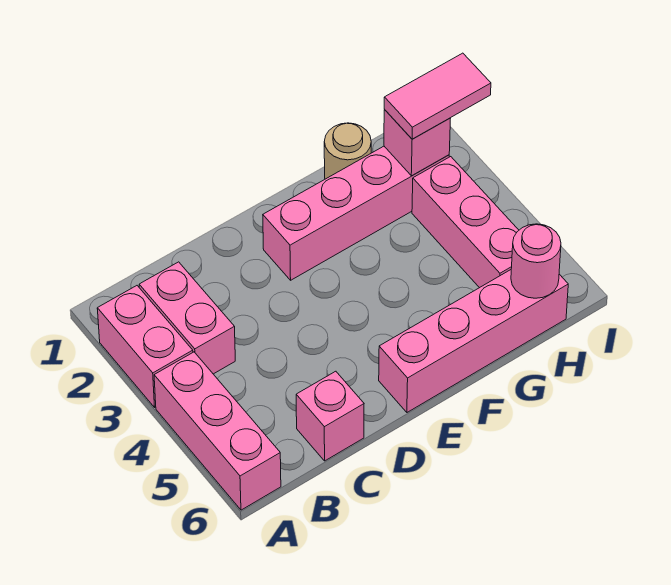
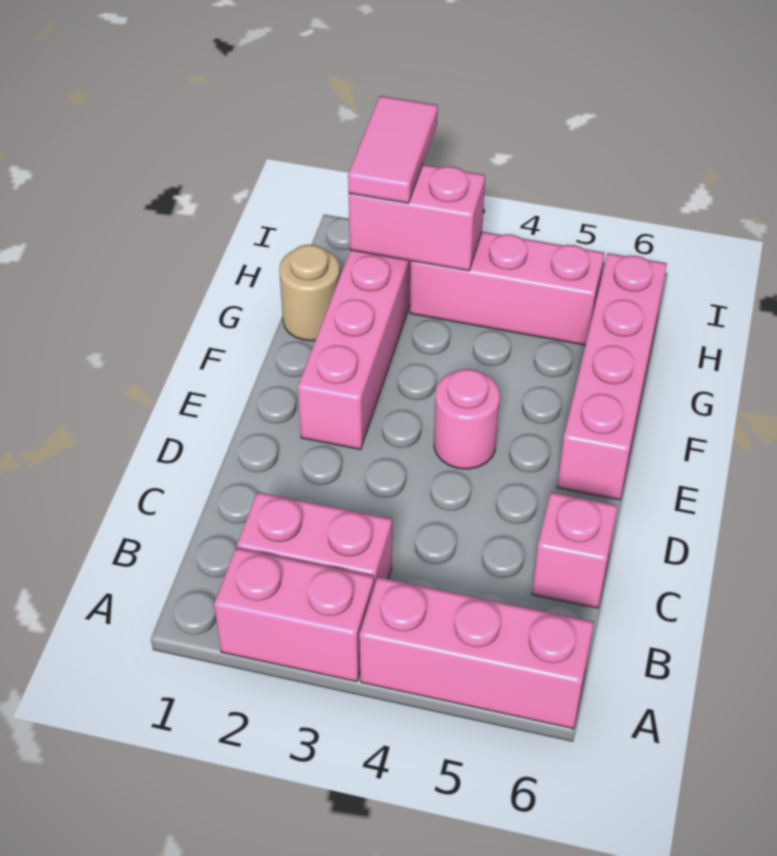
pink brick H2 level 2 -> pink brick H2:H3 level 2
pink round brick H6 level 2 -> pink round brick E4 level 1

